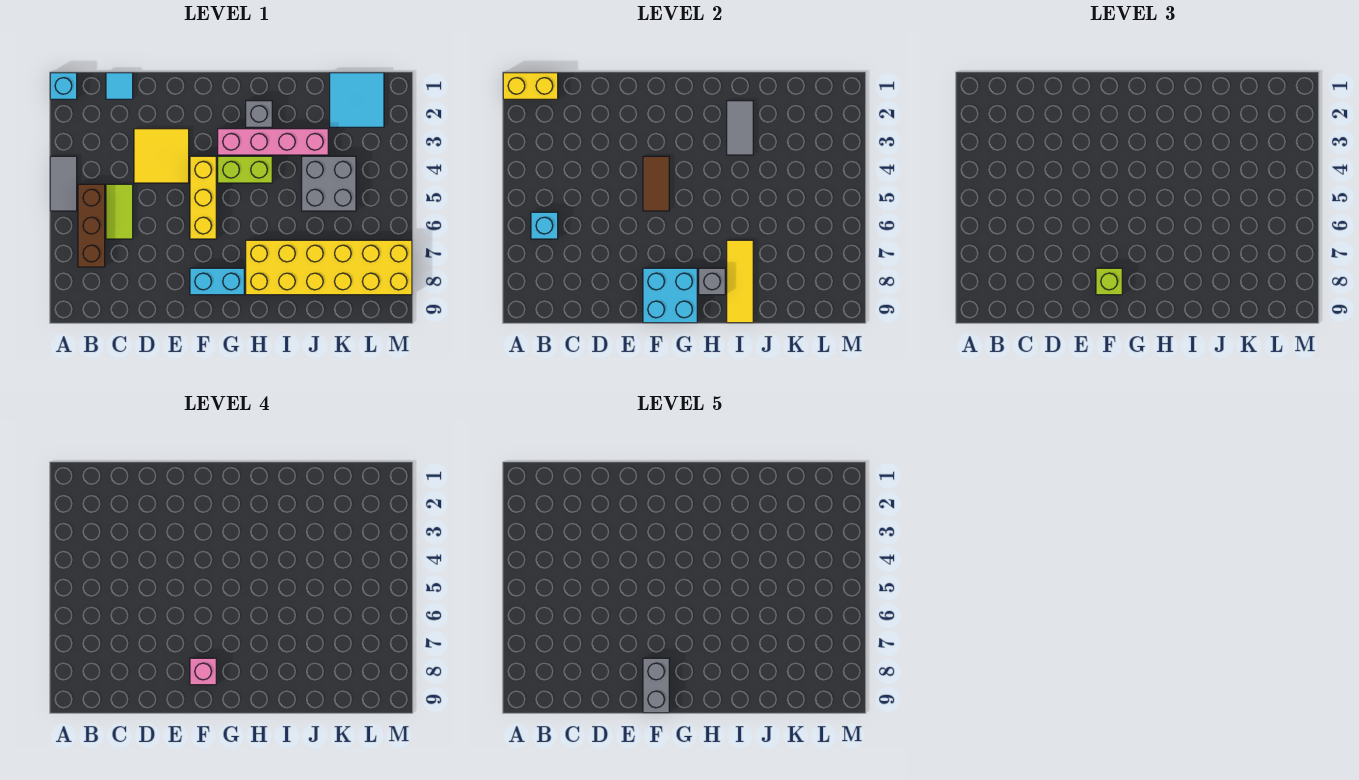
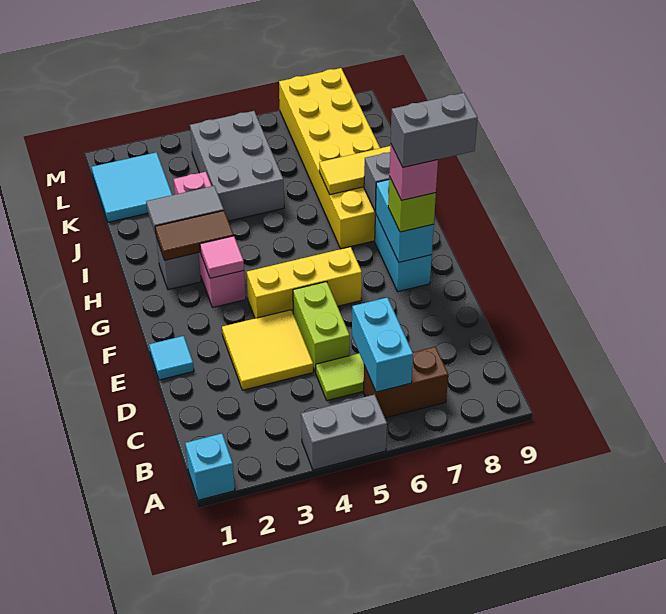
yellow brick A1:B1 level 2 -> none
grey tile A4:A5 level 1 -> grey brick A4:A5 level 1
brown brick B5:B7 level 1 -> brown brick B6:B7 level 1
cyan brick B6 level 2 -> cyan brick B6:C6 level 2
cyan tile C1 level 1 -> cyan tile E1 level 1
brown tile F4:F5 level 2 -> brown tile H2:H3 level 2
cyan brick F8:G9 level 2 -> cyan brick F8:G8 level 2
none -> pink tile G3 level 2
lime brick G4:H4 level 1 -> lime brick D5:E5 level 1
grey brick J4:K5 level 1 -> grey brick J4:L5 level 1

